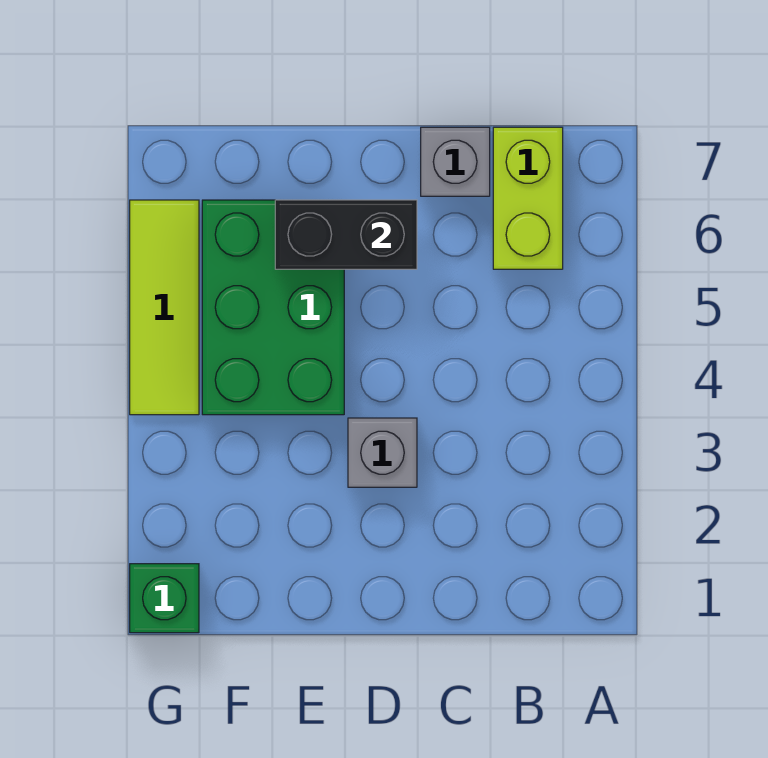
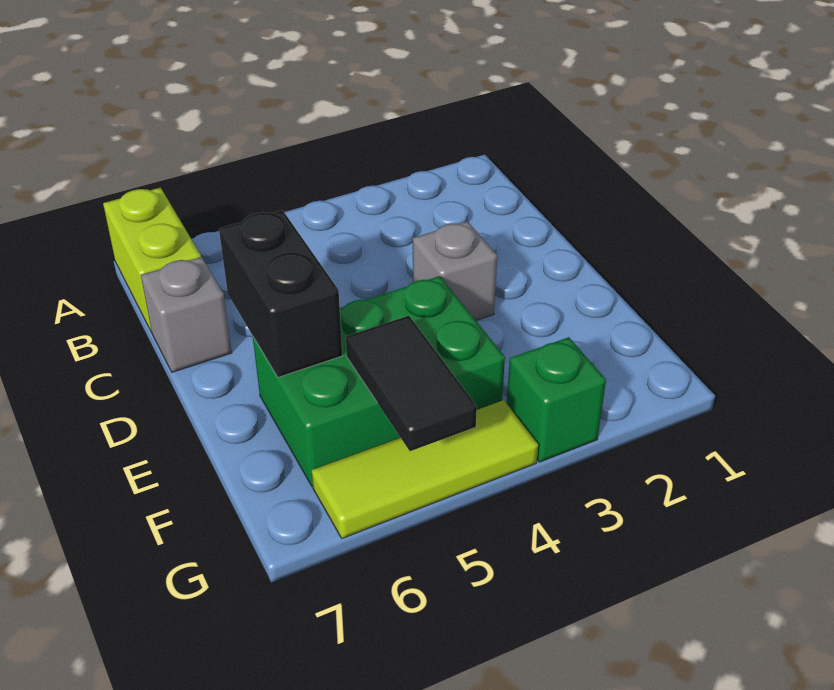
lime brick B6:B7 level 1 -> lime brick A7:B7 level 1
none -> black tile F5:G5 level 2
green brick G1 level 1 -> green brick G3 level 1

